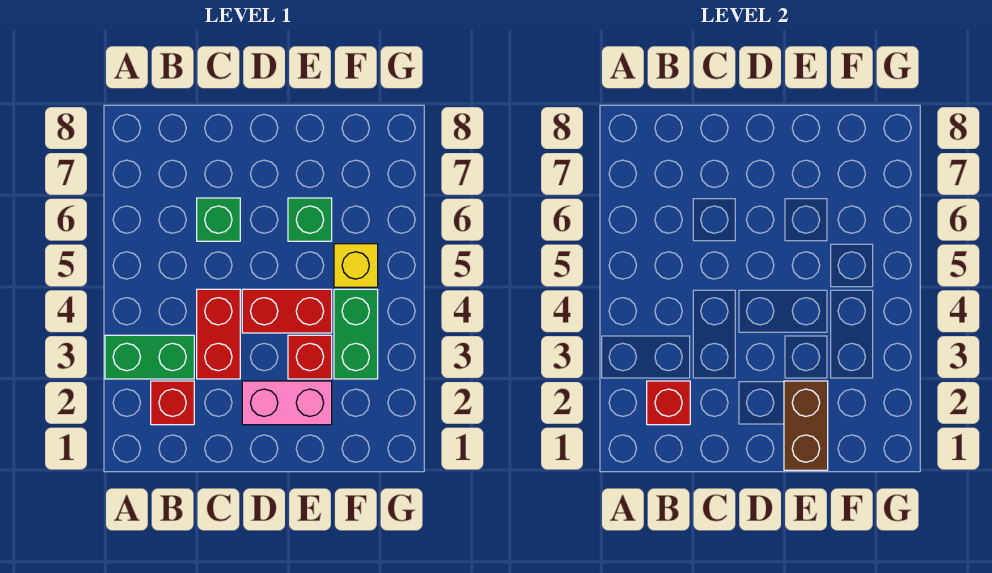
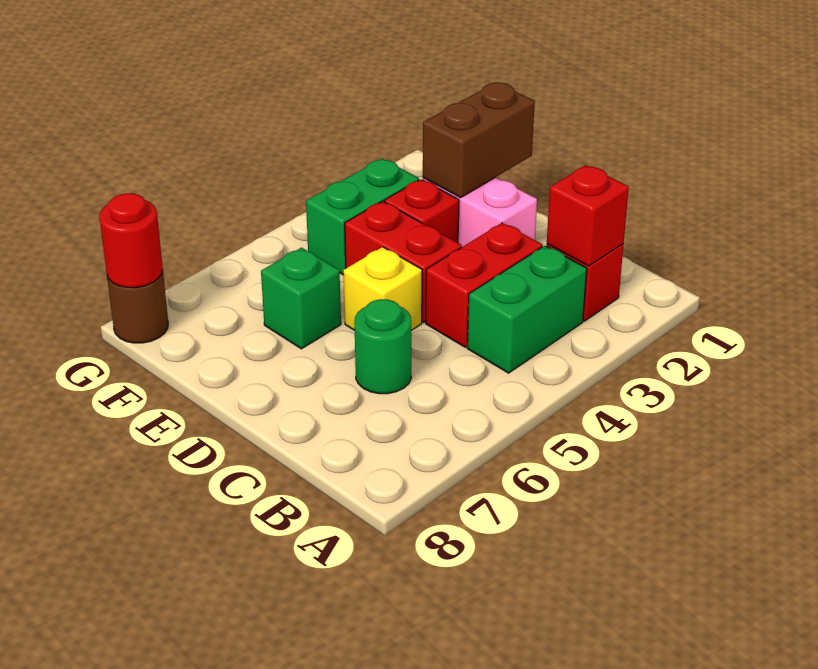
green brick A3:B3 level 1 -> green brick B3:B4 level 1
green brick C6 level 1 -> green round brick C6 level 1
yellow brick F5 level 1 -> yellow brick D5 level 1
none -> brown round brick G8 level 1
none -> red round brick G8 level 2

